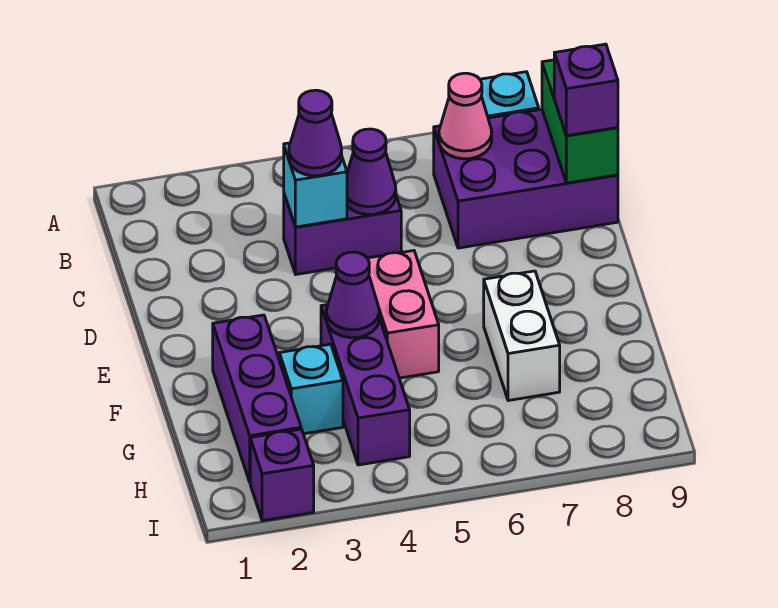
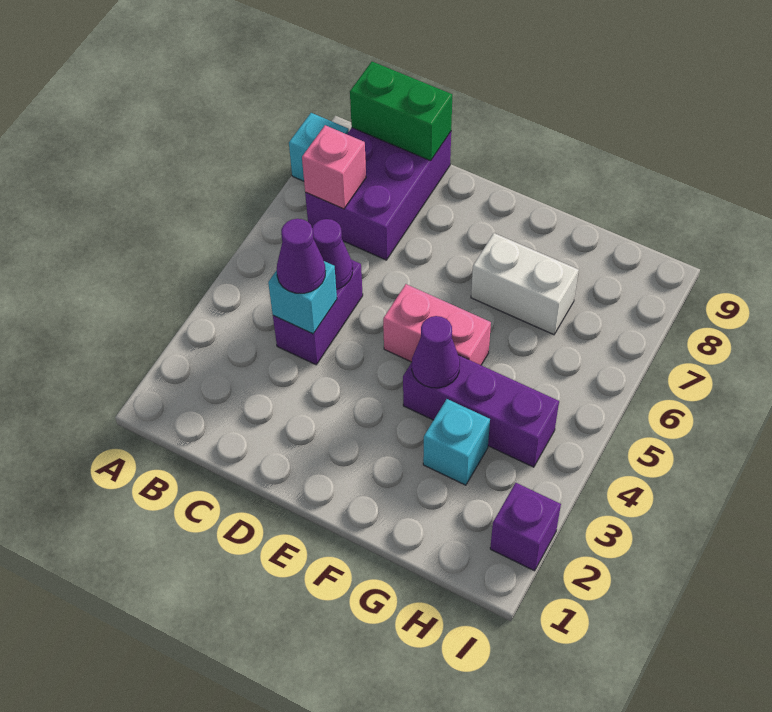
pink cone B7 level 2 -> pink brick B7 level 2
purple brick C9 level 3 -> none
purple brick F2:H2 level 1 -> none

